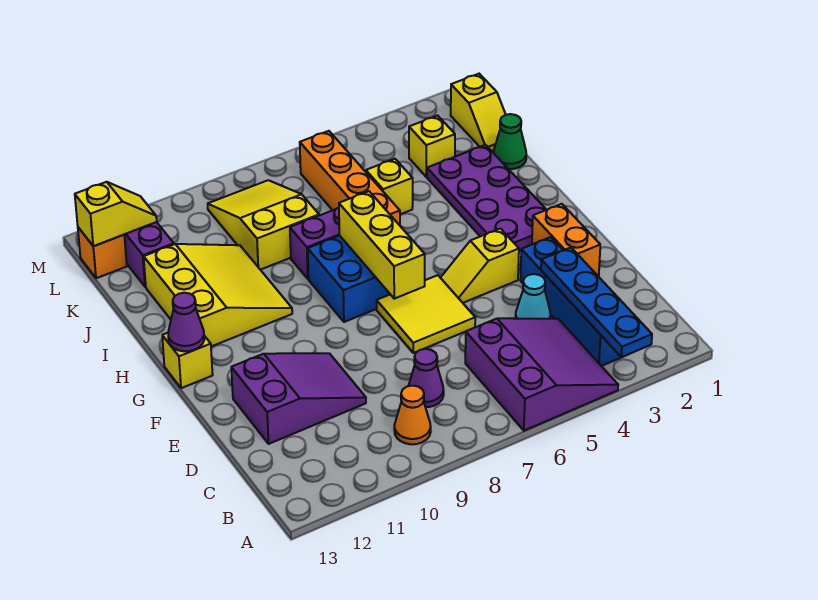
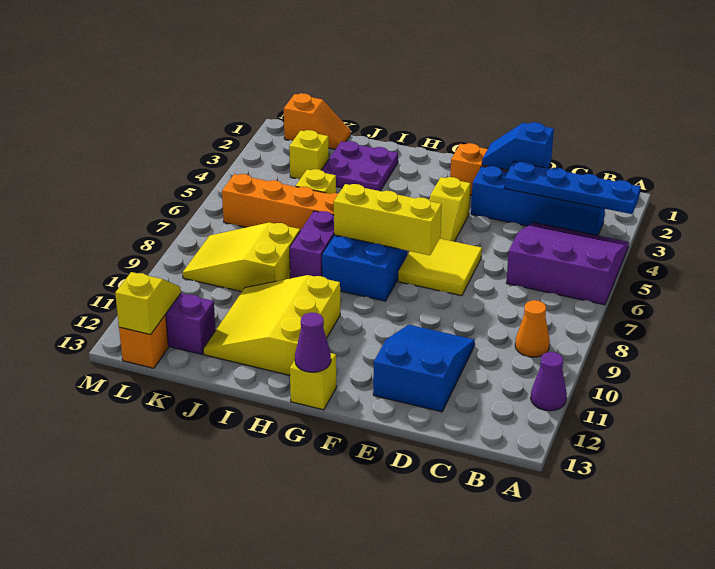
purple cone C8 level 1 -> purple cone A11 level 1
none -> blue slope D2:E2 level 2 top D
cyan cone D4 level 1 -> none
purple slope D10:E12 level 1 top 12 -> blue slope D10:E12 level 1 top 12
purple plate G2:J3 level 1 -> purple plate I2:J3 level 1
yellow slope H10:J12 level 1 top 12 -> yellow slope H10:J12 level 1 top H
green cone J1 level 1 -> none
yellow slope K1:L1 level 1 top L -> orange slope K1:L1 level 1 top L

